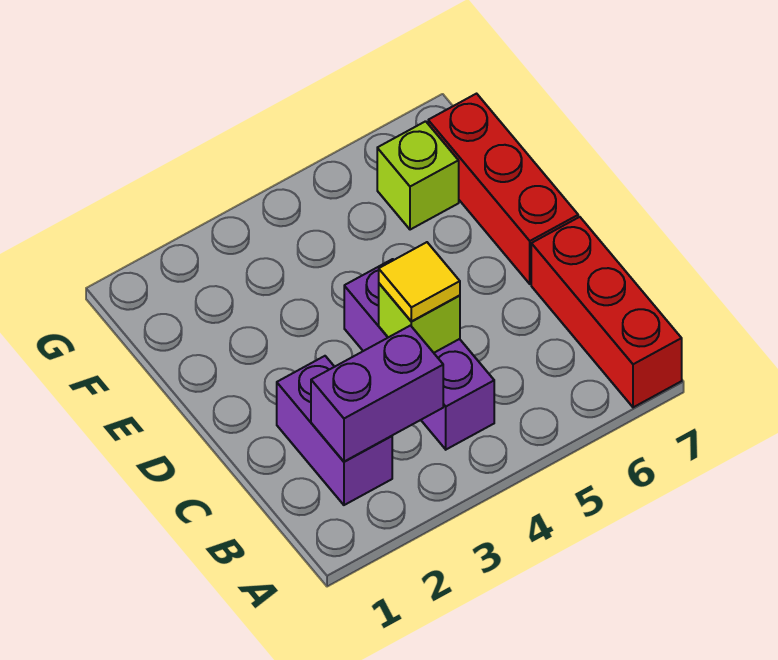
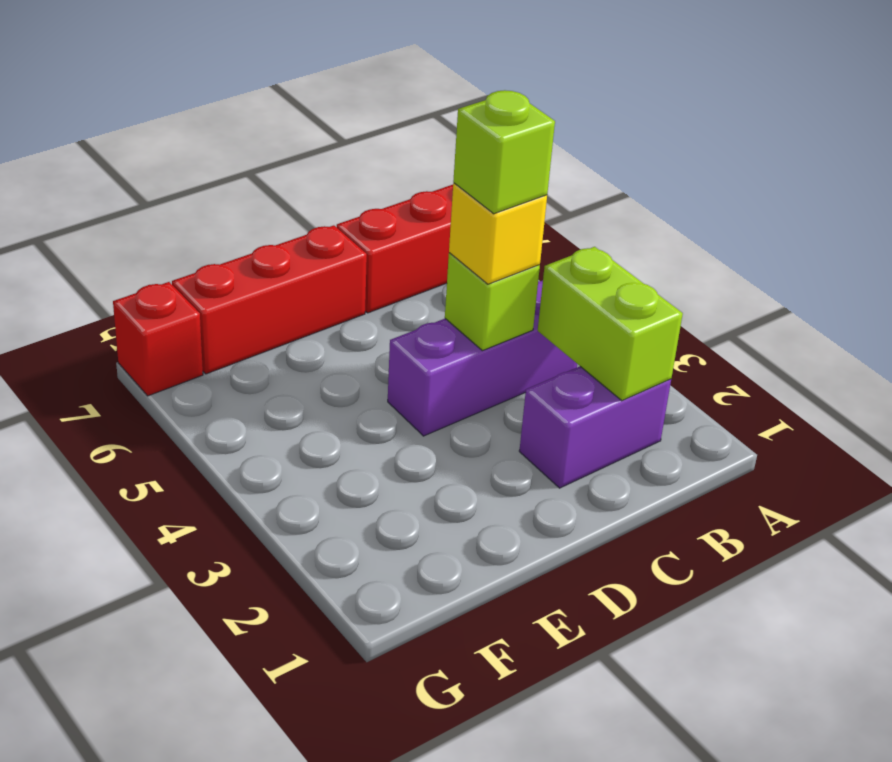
purple brick B2:B3 level 2 -> lime brick B2:B3 level 2
yellow tile C4 level 3 -> yellow brick C4 level 3
lime brick F6 level 1 -> lime brick C4 level 4
none -> red brick G7 level 1

